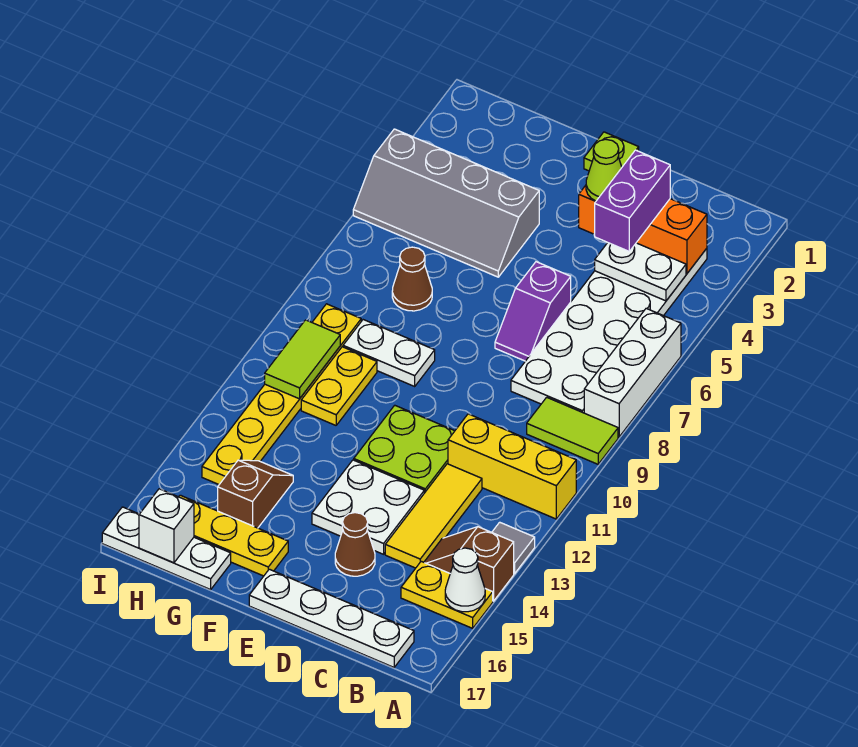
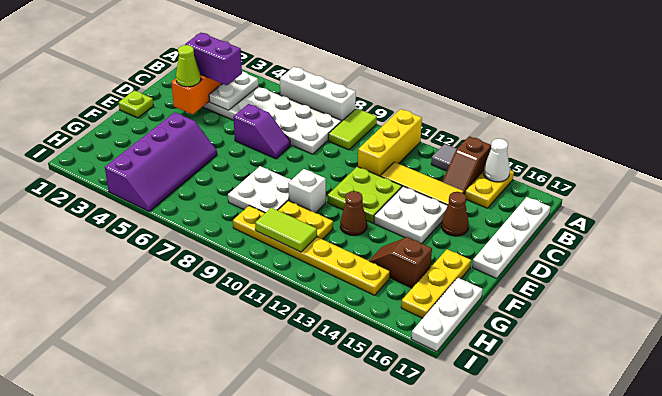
grey slope F4:I5 level 1 top 4 -> purple slope F4:I5 level 1 top 4
white plate F9:G9 level 1 -> white plate F8:G9 level 1
brown cone G7 level 1 -> brown cone F12 level 1
white brick H17 level 2 -> white brick F10 level 1

